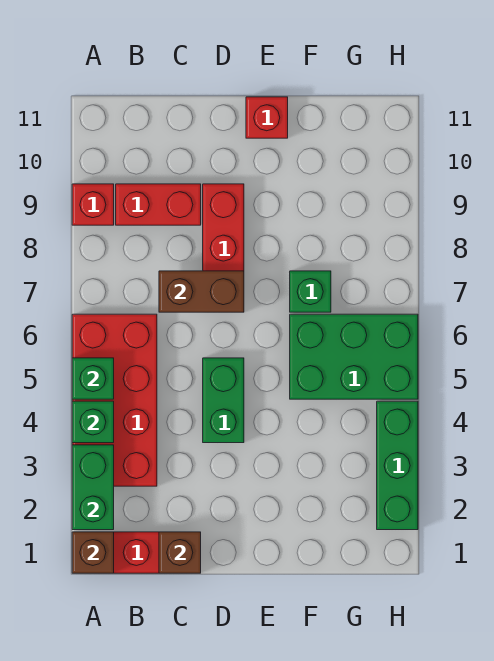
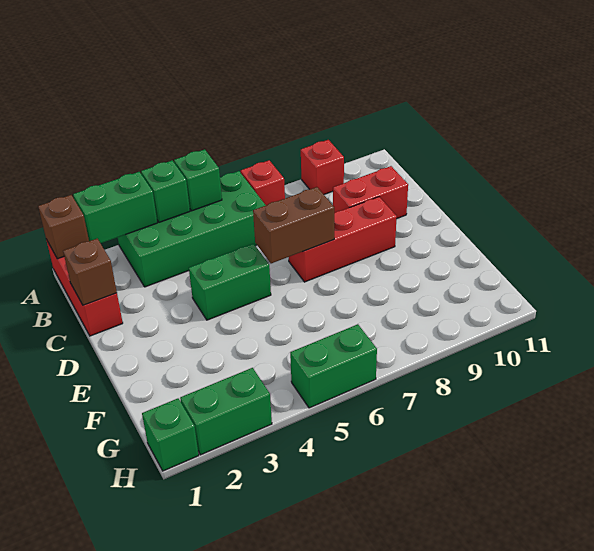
red brick A3:B6 level 1 -> green brick A3:B6 level 1
red brick B9:C9 level 1 -> red brick C9:C10 level 1
brown brick C7:D7 level 2 -> brown brick D6:D7 level 2
red brick E11 level 1 -> red brick A7 level 1
green brick F5:H6 level 1 -> green brick H5:H6 level 1
green brick F7 level 1 -> green brick H1 level 1
green brick H2:H4 level 1 -> green brick H2:H3 level 1

